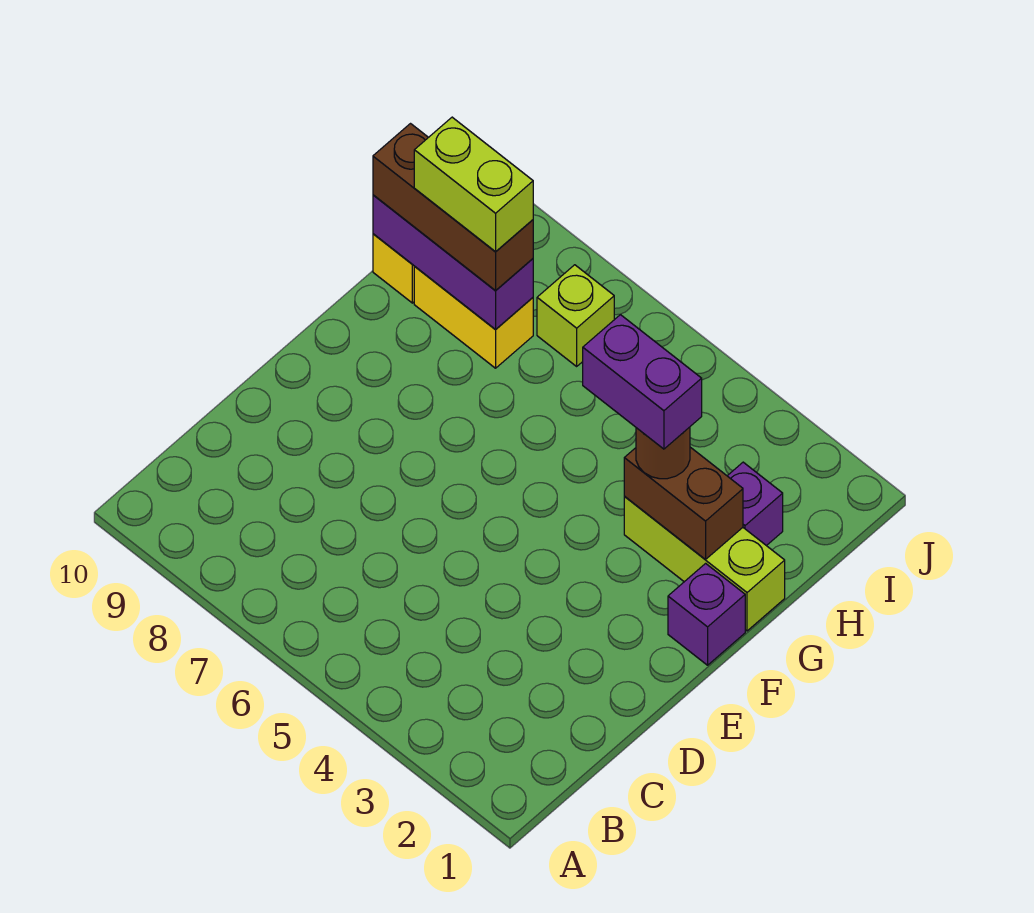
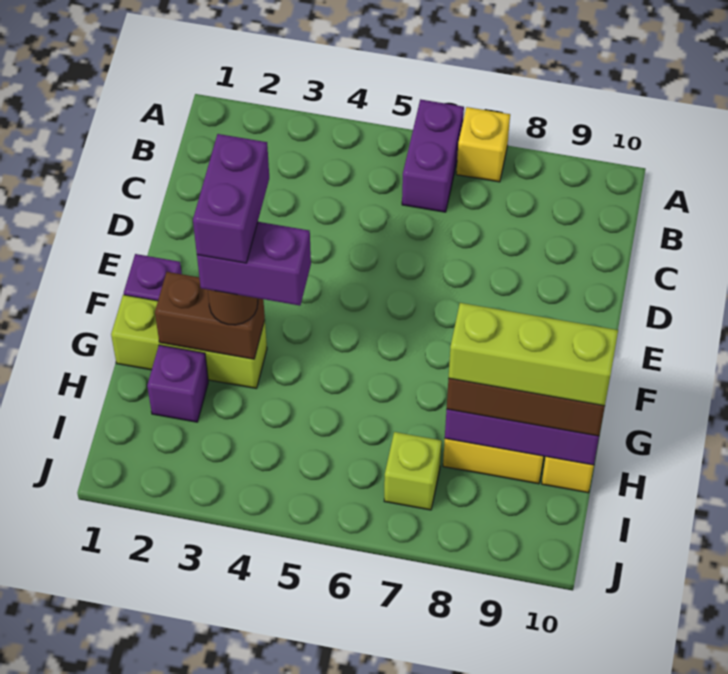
none -> purple brick A6:B6 level 1
none -> yellow brick A7 level 1
none -> purple brick F3:G3 level 5
lime brick H8:H9 level 4 -> lime brick H8:H10 level 4

